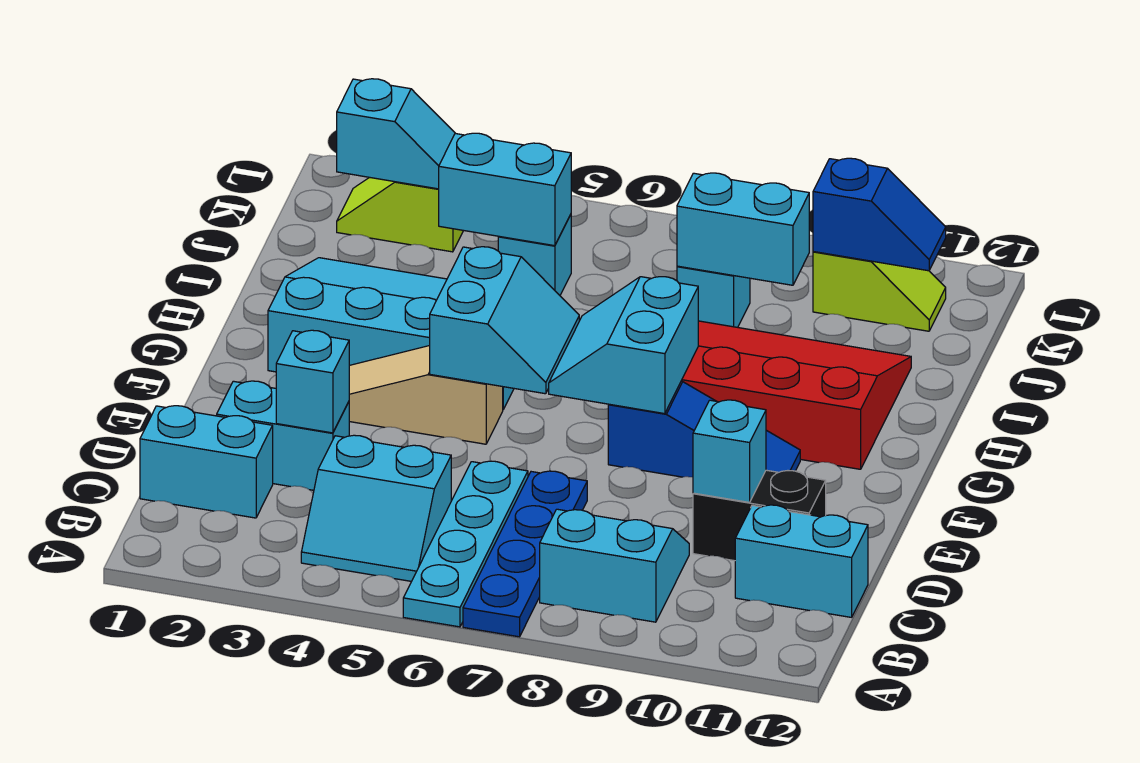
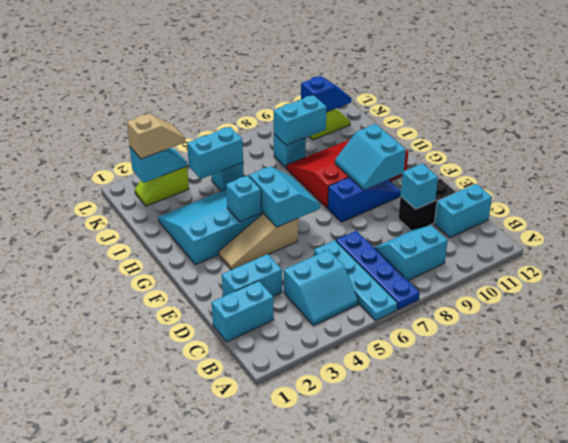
cyan brick D3 level 2 -> cyan brick G4 level 2
cyan slope F7:G8 level 2 top 8 -> cyan slope F9:G10 level 2 top 10
none -> tan slope K2:K3 level 3 top 2

